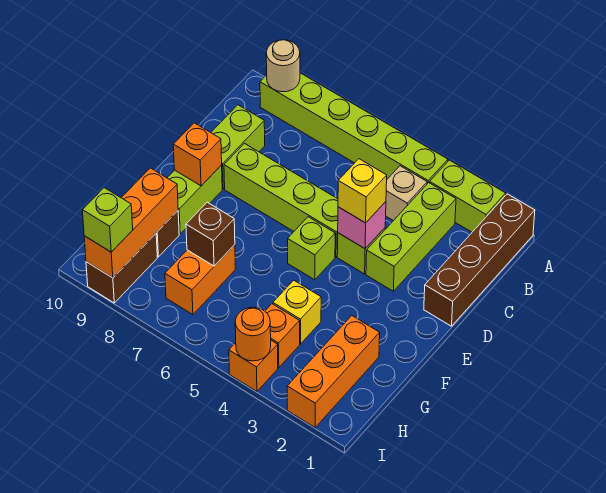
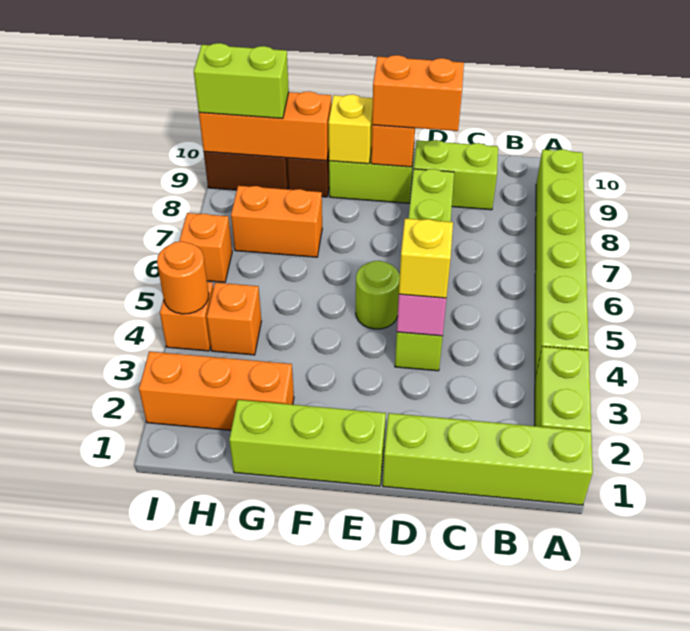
brown brick A1:D1 level 1 -> lime brick A1:D1 level 1
tan round brick A9 level 2 -> none
lime brick B3:D3 level 1 -> lime brick E1:G1 level 1
tan brick B4 level 1 -> none
none -> orange brick D9:E9 level 3
lime brick E5 level 1 -> lime round brick E5 level 1
yellow brick G4 level 1 -> yellow brick F9 level 2
brown brick G7 level 2 -> none
none -> orange brick I6 level 1
lime brick I9 level 3 -> lime brick H9:I9 level 3

